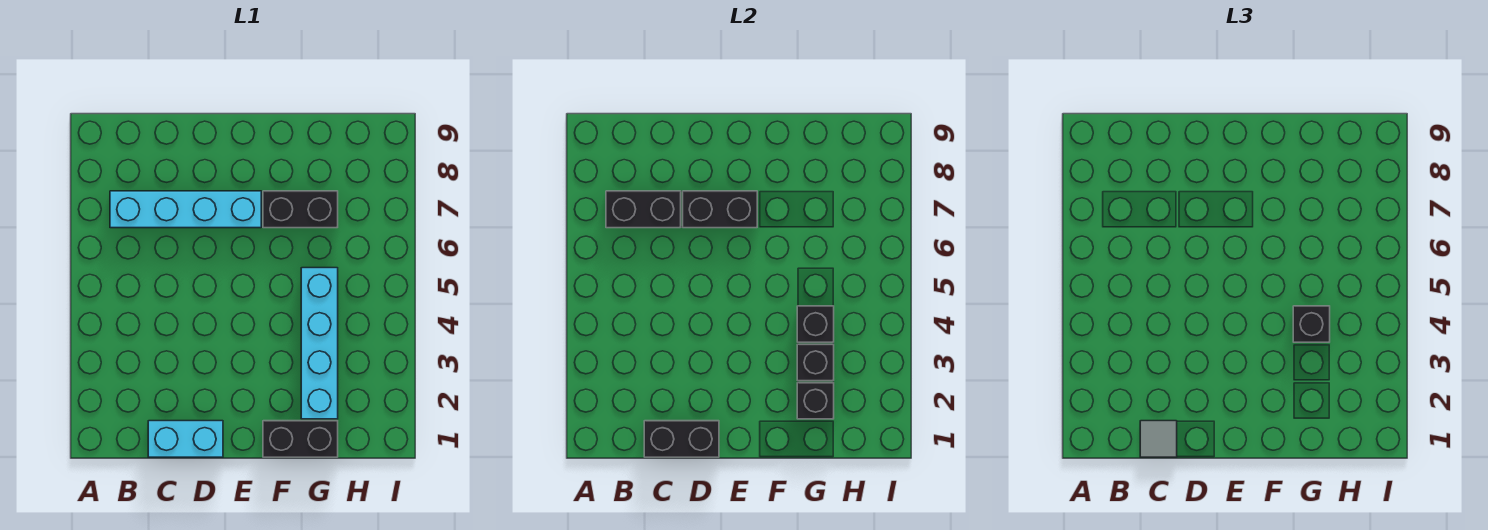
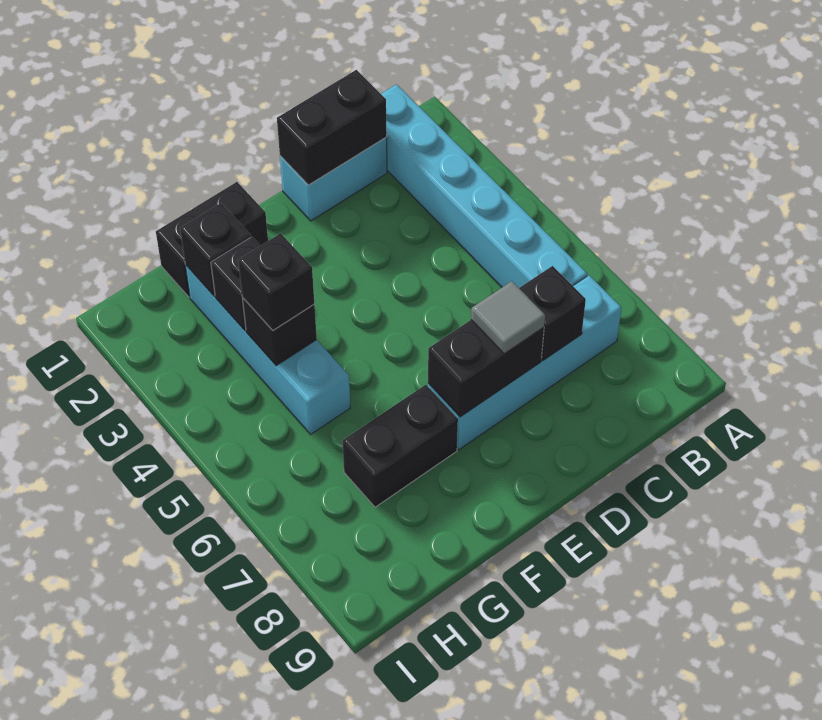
none -> cyan brick B1:B6 level 1
black brick B7:C7 level 2 -> black brick C7 level 2
grey tile C1 level 3 -> grey tile D7 level 3

